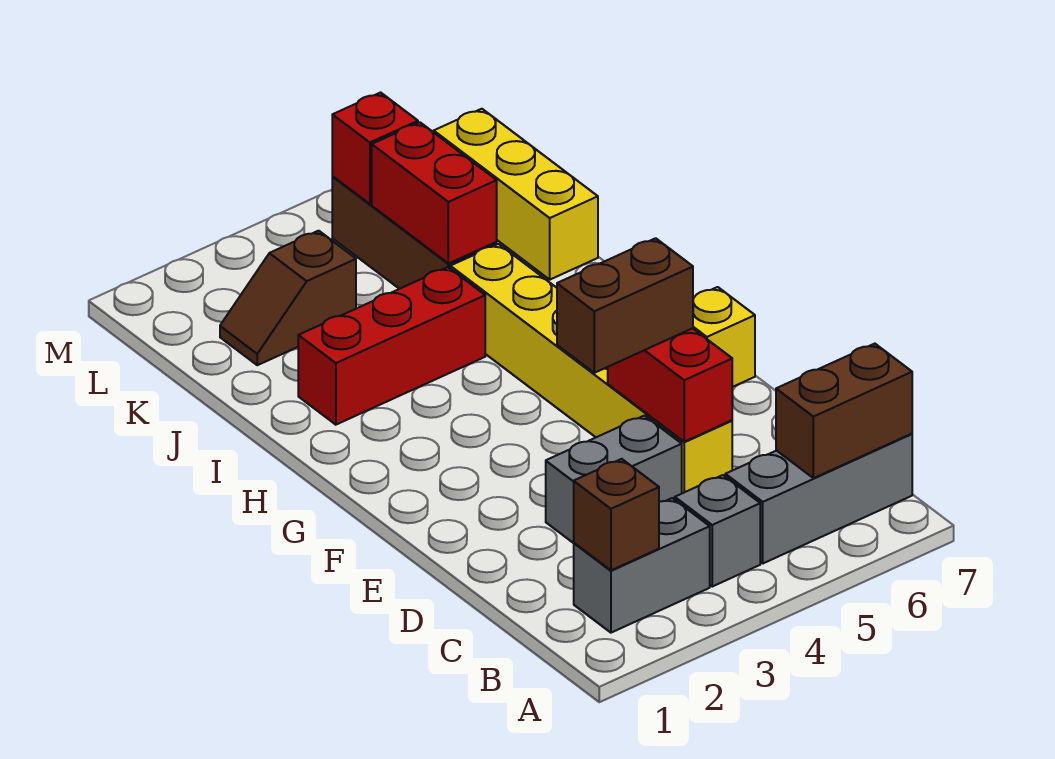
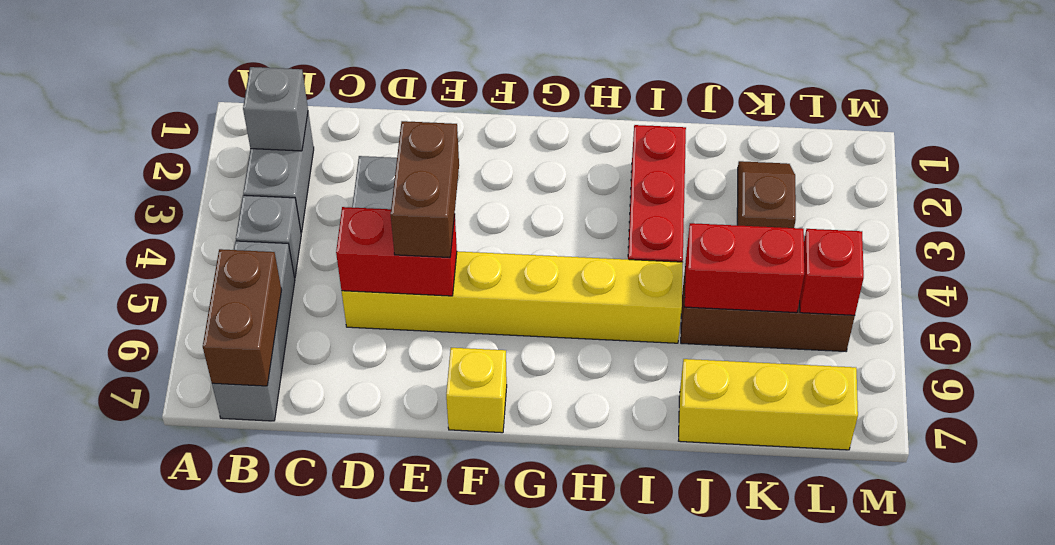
brown brick B2 level 2 -> grey brick B2 level 2

